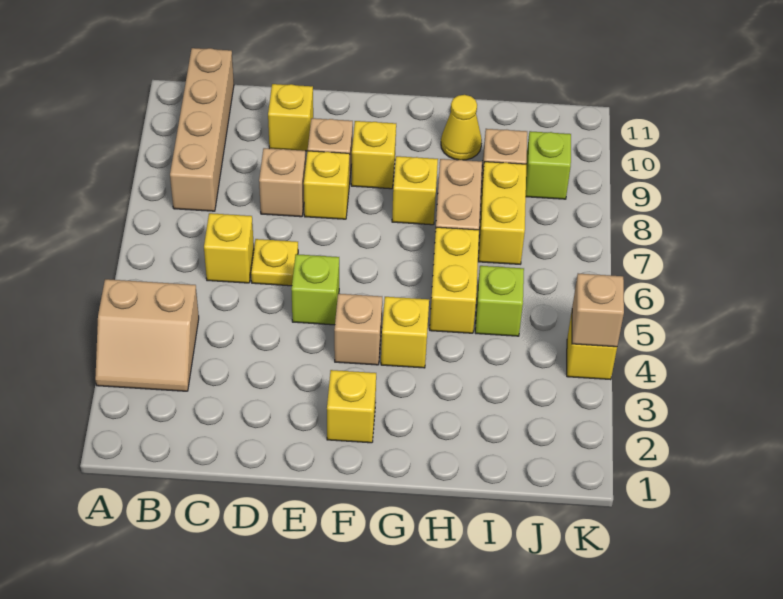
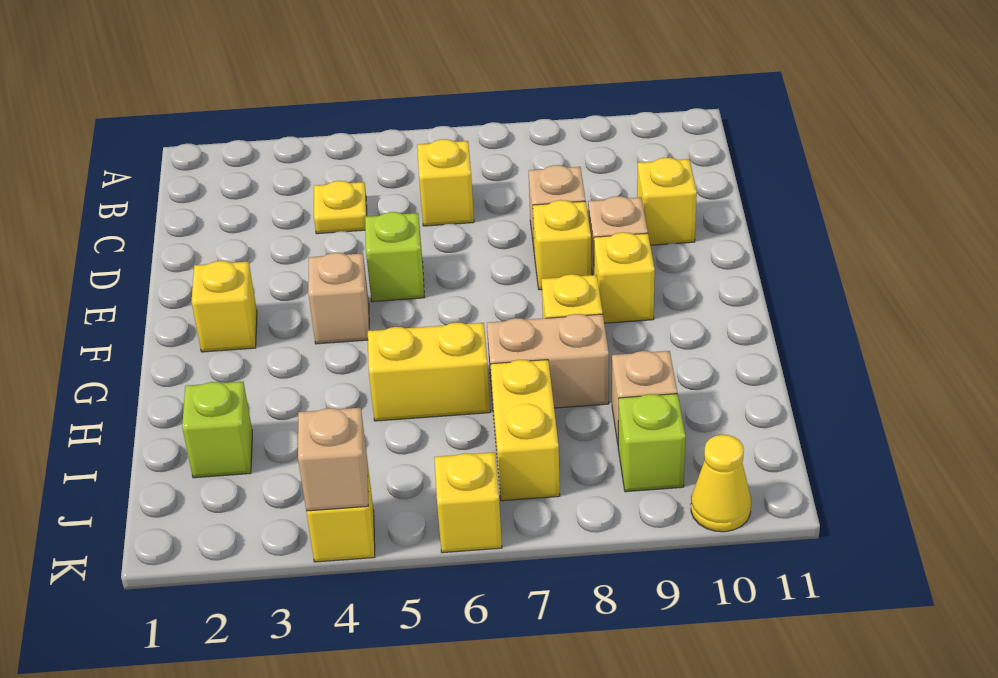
tan slope A3:B4 level 1 top 4 -> none
tan brick B8:B11 level 1 -> none
yellow plate D6 level 1 -> yellow plate C4 level 1
yellow brick G4 level 1 -> yellow brick K6 level 1
yellow cone H10 level 1 -> yellow cone K10 level 1
lime brick I5 level 1 -> lime brick I2 level 1
yellow brick I7:I8 level 1 -> yellow brick I7:J7 level 1

